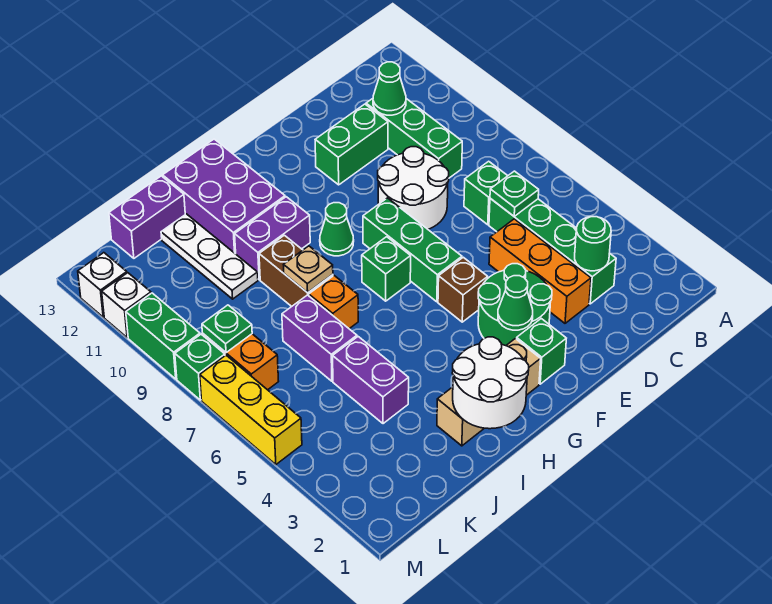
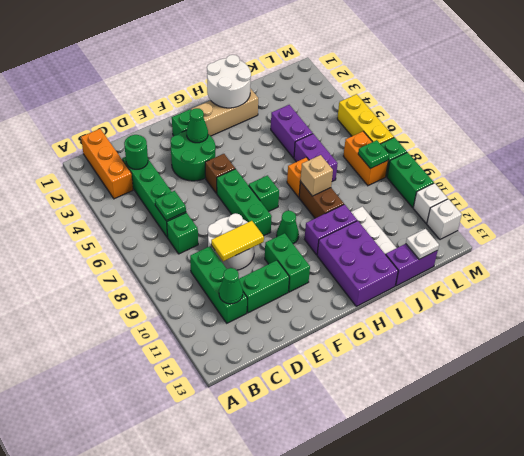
orange brick D3:D5 level 1 -> orange brick B1:B3 level 1
none -> yellow tile D9:E9 level 2
none -> green brick F10:F11 level 1
tan plate I8 level 2 -> tan brick I8 level 2
none -> white plate K13 level 2

